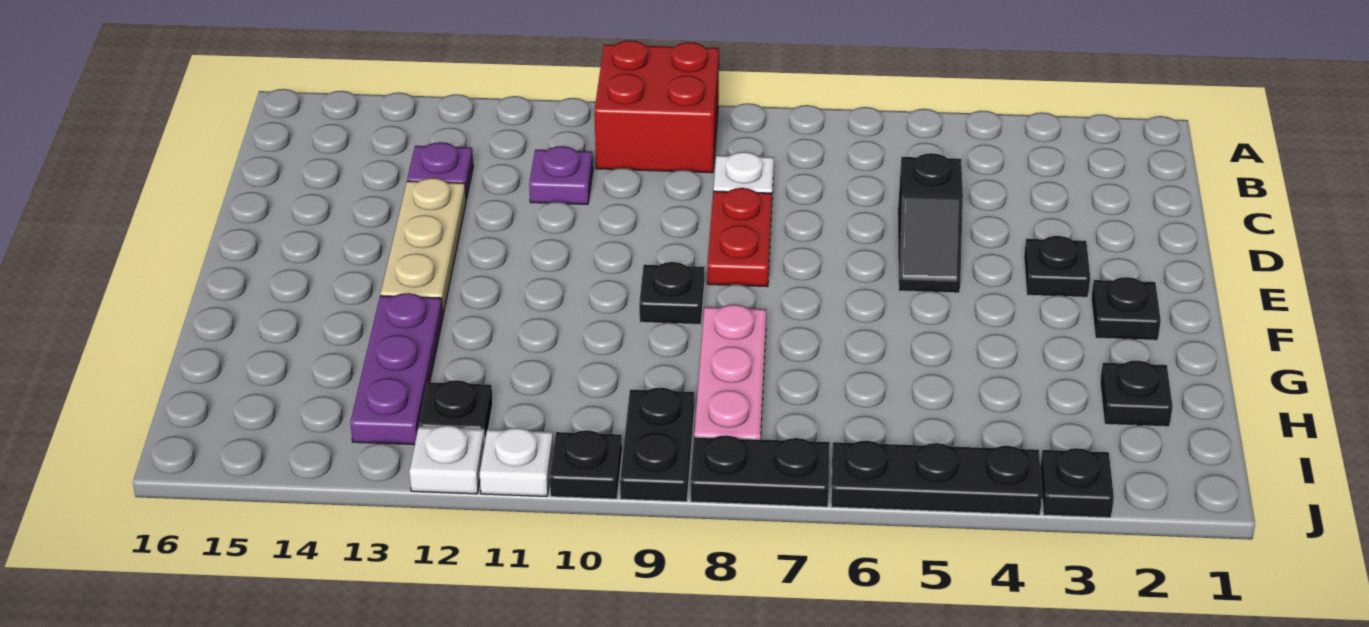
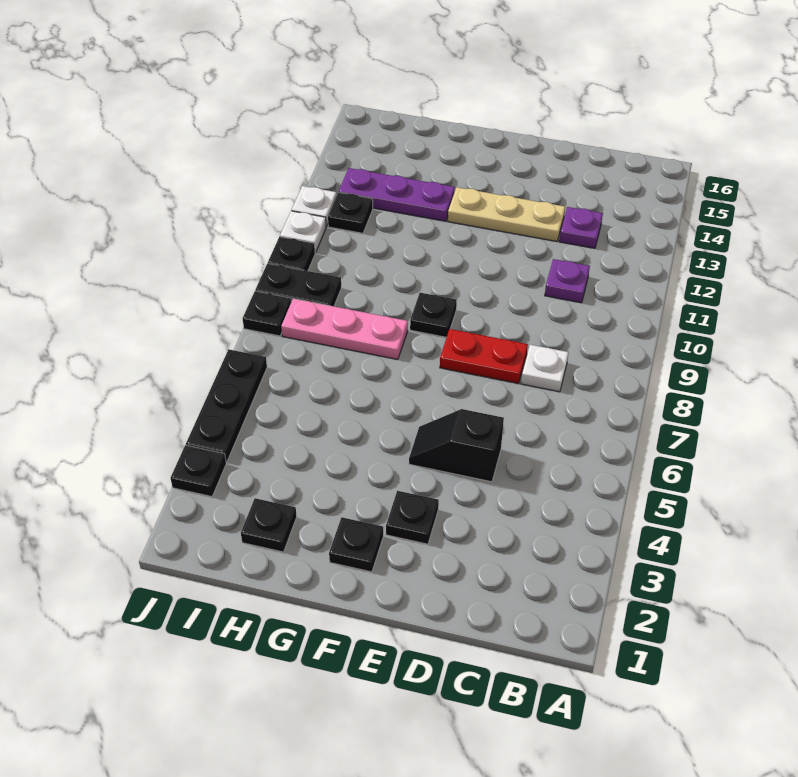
red brick A9:B10 level 1 -> none
black plate J7:J8 level 1 -> black plate J8 level 1

